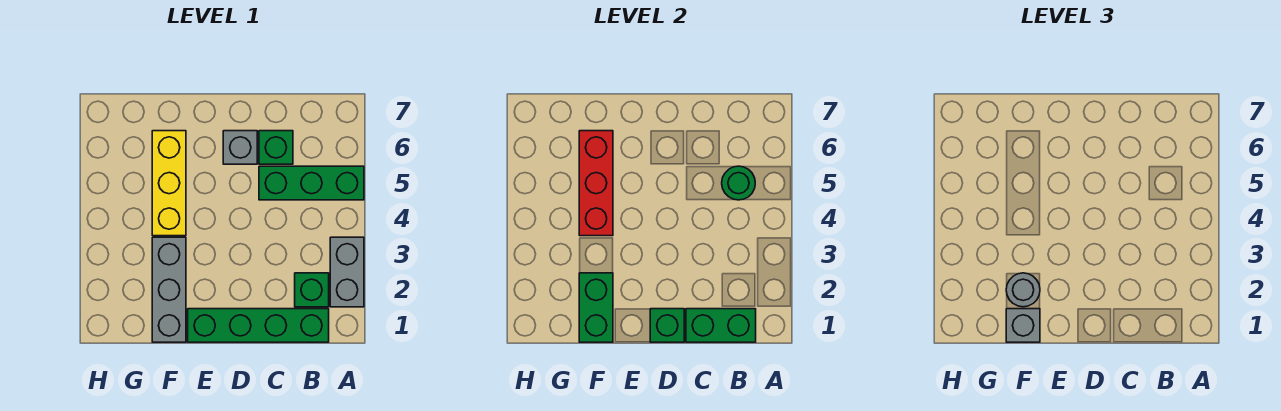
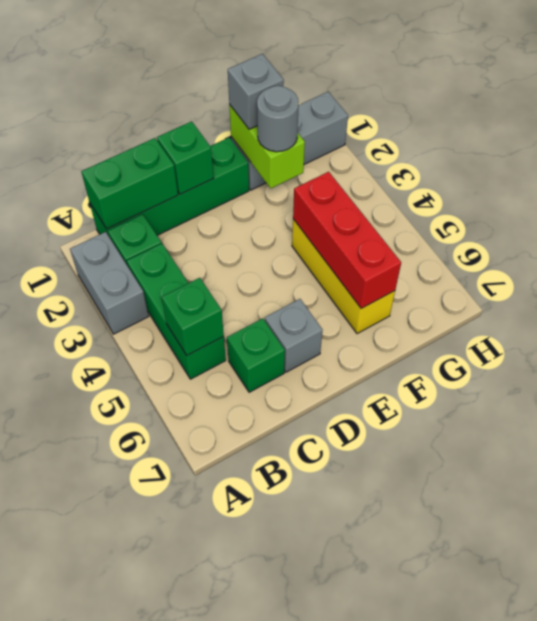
green brick A5:C5 level 1 -> green brick B3:B5 level 1
green round brick B5 level 2 -> green brick B5 level 2
grey brick F1:F3 level 1 -> grey brick F1:H1 level 1
green brick F1:F2 level 2 -> lime brick F1:F2 level 2

